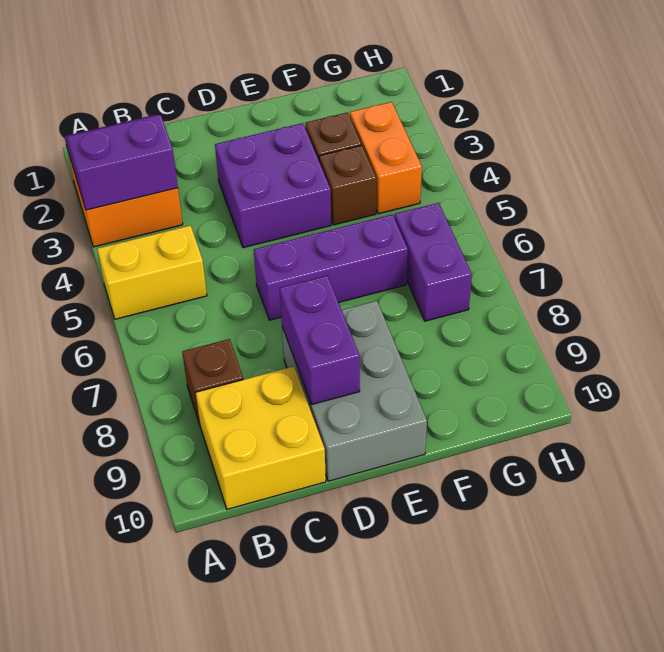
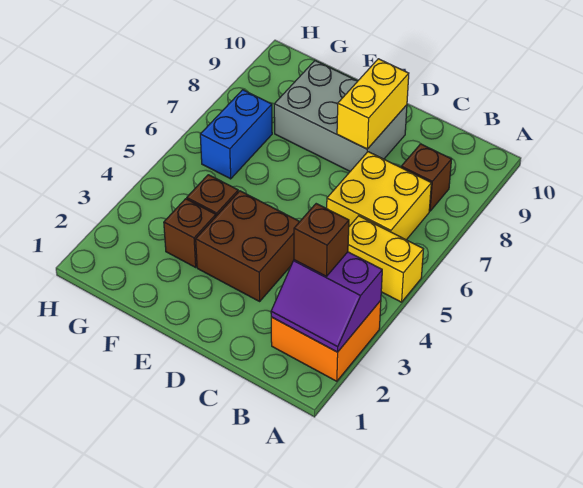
none -> brown brick B3 level 3
yellow brick B9:C10 level 1 -> yellow brick B6:C7 level 1
purple brick D3:E4 level 1 -> brown brick D3:E4 level 1
purple brick D6:F6 level 1 -> none
grey brick D8:E10 level 1 -> grey brick D8:F9 level 1
purple brick D8:D9 level 2 -> yellow brick D8:D9 level 2
orange brick G3:G4 level 1 -> none
purple brick G6:G7 level 1 -> blue brick G6:G7 level 1

